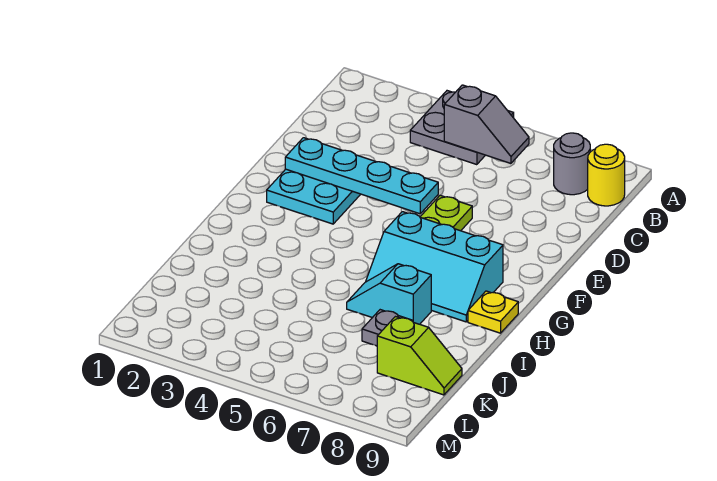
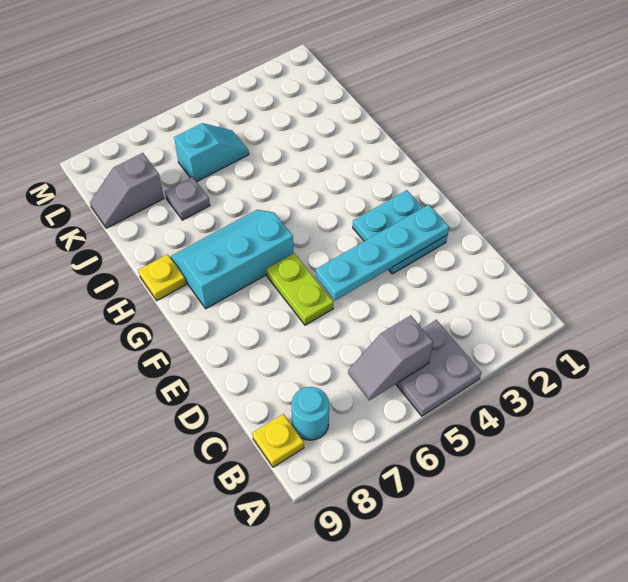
grey round brick B8 level 1 -> cyan round brick B8 level 1
yellow round brick B9 level 1 -> yellow plate B9 level 1
cyan slope I6:I7 level 1 top 7 -> cyan slope K5:K6 level 1 top 6
lime slope K8:K9 level 1 top 8 -> grey slope K8:K9 level 1 top 8

